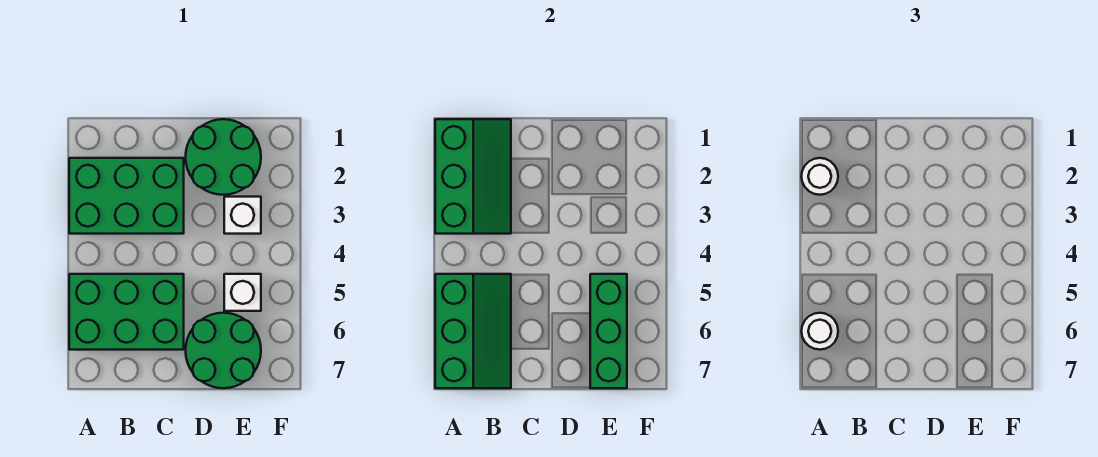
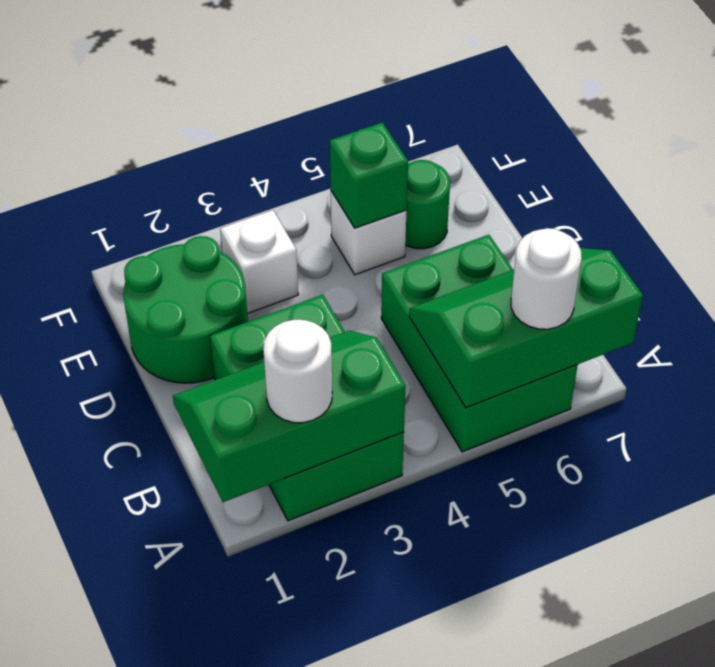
green round brick D6:E7 level 1 -> green round brick E6 level 1
green brick E5:E7 level 2 -> green brick E5 level 2

